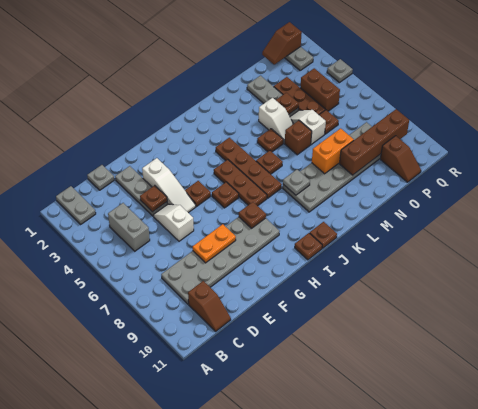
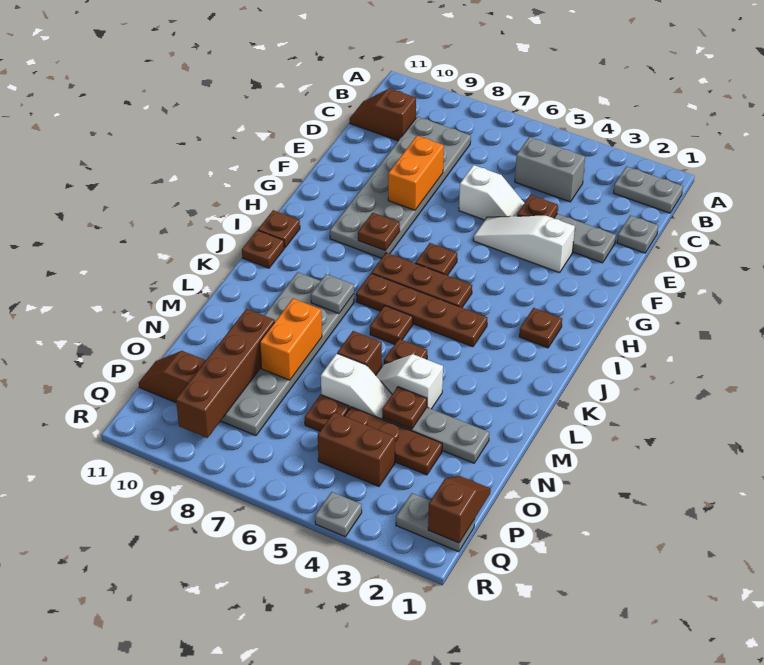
orange plate E8:F8 level 2 -> orange brick E8:F8 level 2
brown plate G5 level 1 -> brown plate I2 level 1

